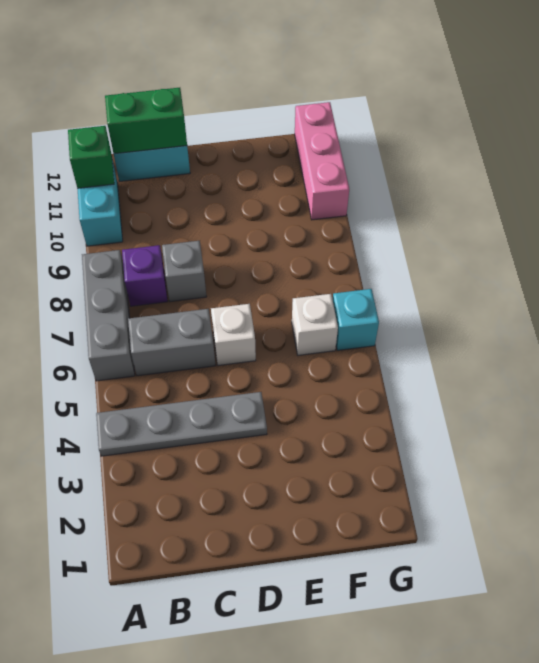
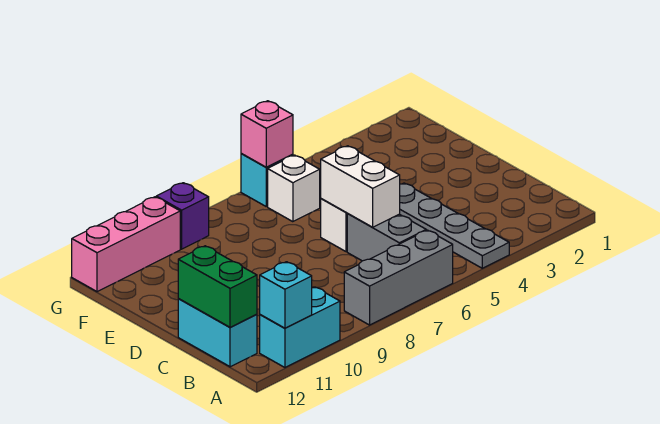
green brick A11 level 2 -> cyan brick A11 level 2
purple brick B8 level 1 -> purple brick G9 level 1
none -> white brick C6:D6 level 2
grey brick C8 level 1 -> none
none -> pink brick G6 level 2

